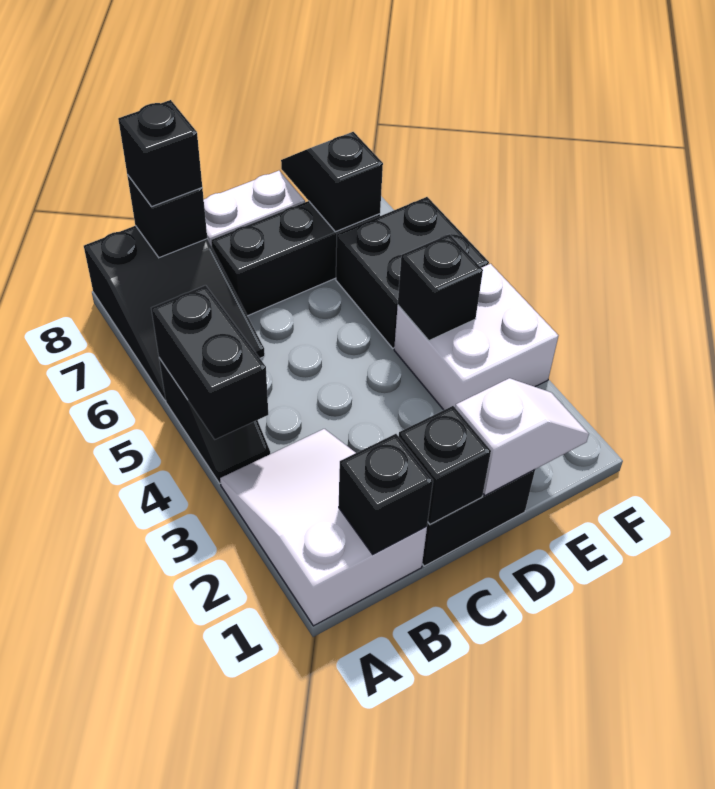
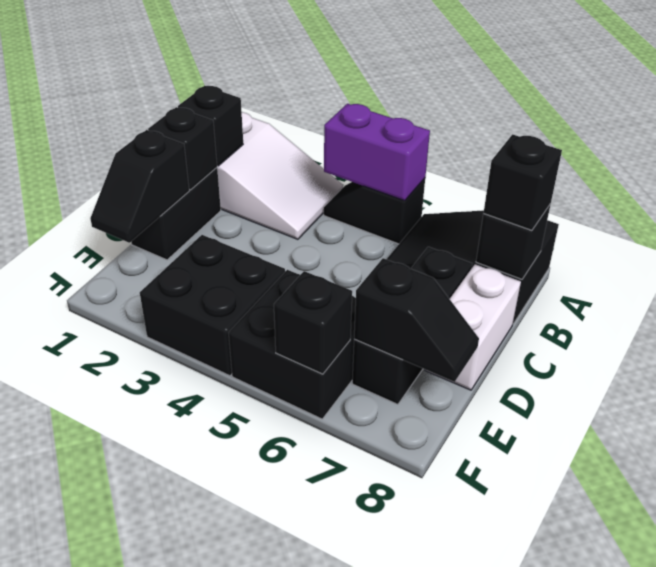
black brick A4:A5 level 2 -> purple brick A4:A5 level 2
white slope D1:E1 level 2 top D -> black slope D1:E1 level 2 top D
white brick E3:F4 level 1 -> black brick E3:F4 level 1
black brick E4 level 2 -> black brick F6 level 2

